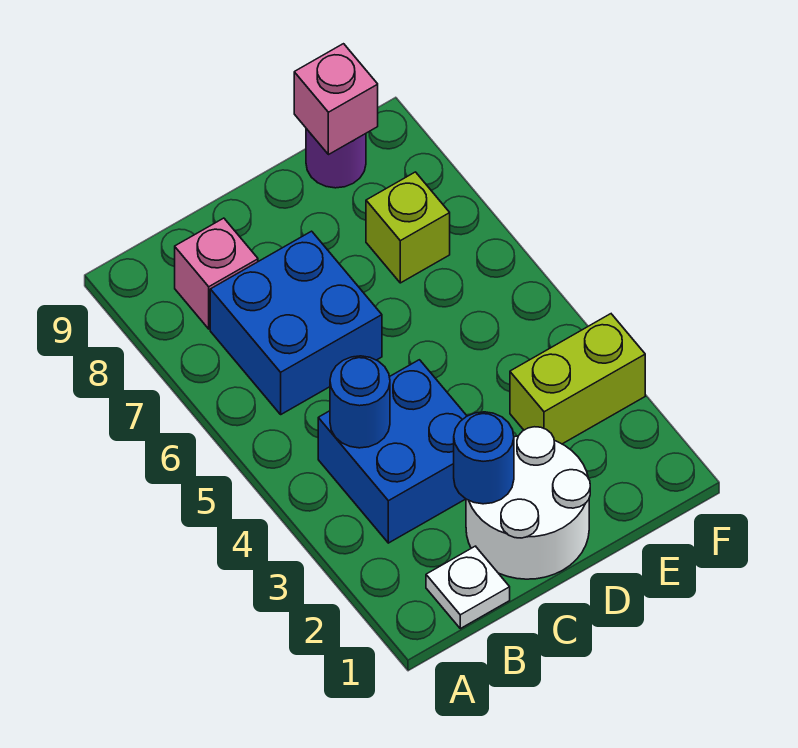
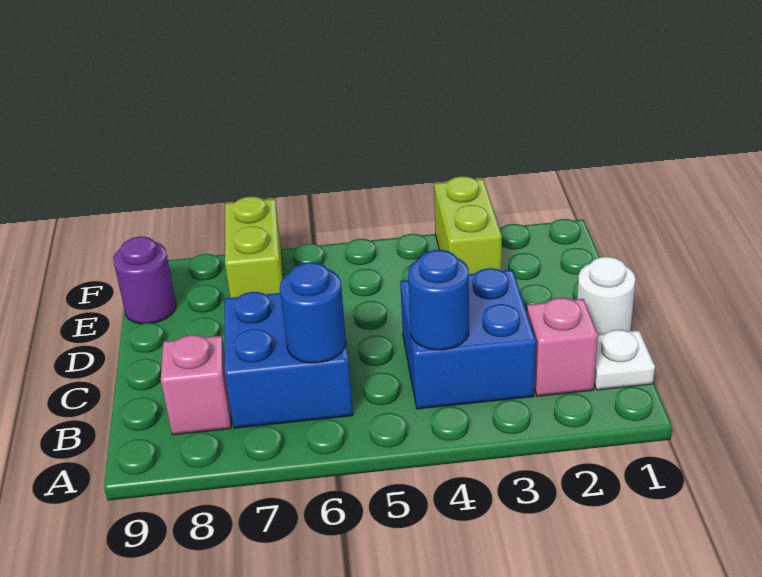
white round brick C1:D2 level 1 -> white round brick C1 level 1
blue round brick C2 level 2 -> blue round brick B6 level 2
lime brick E7 level 1 -> lime brick E7:F7 level 1
pink brick E9 level 2 -> pink brick B2 level 1

